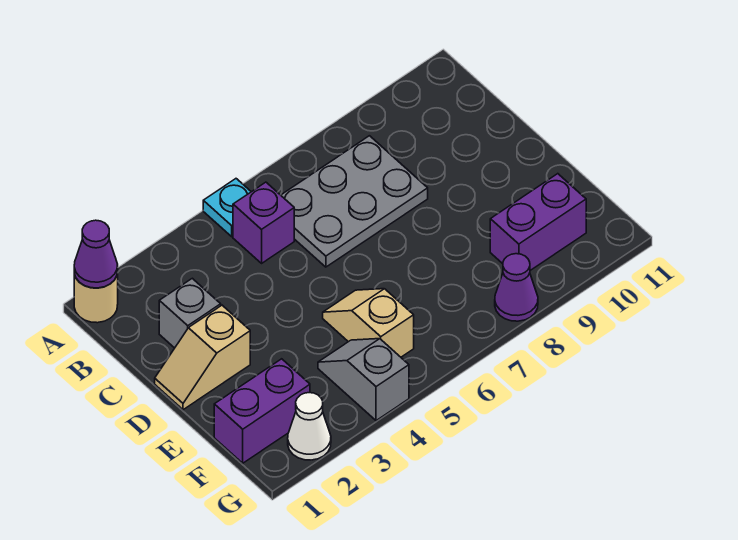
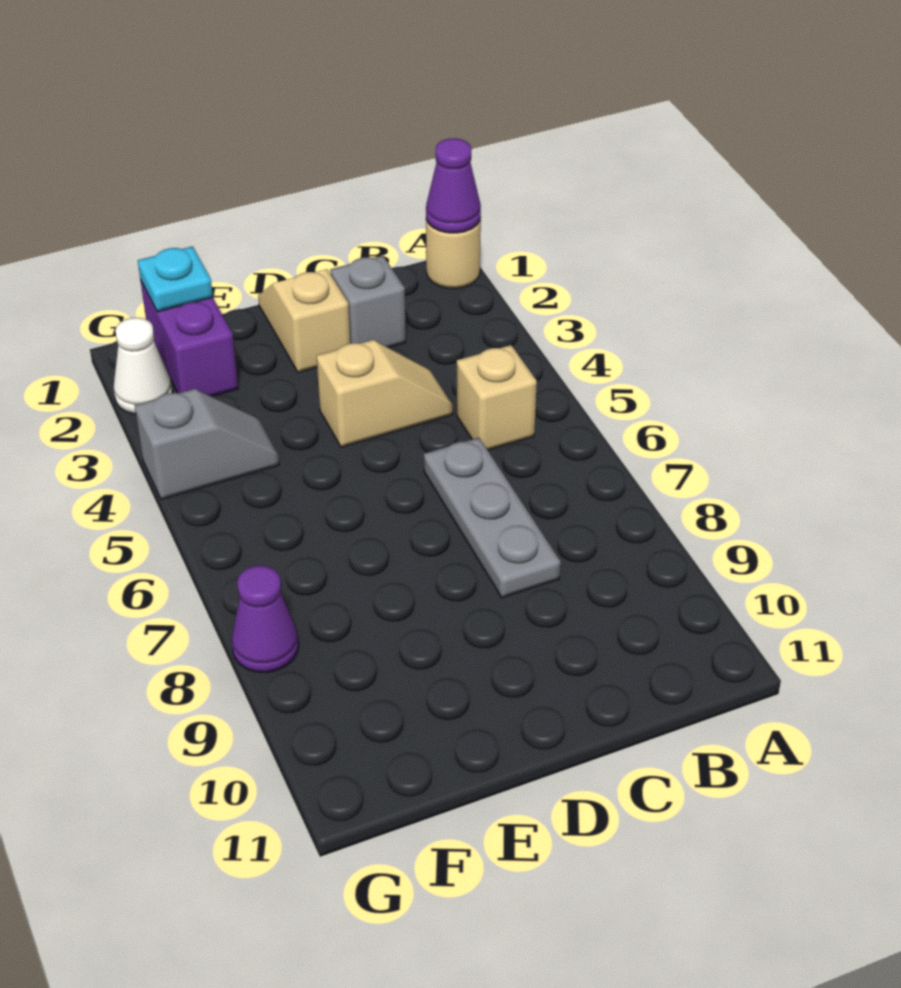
cyan plate A5 level 1 -> cyan plate F1 level 2
purple brick B5 level 1 -> tan brick B5 level 1
grey plate B6:C8 level 1 -> grey plate C6:C8 level 1
tan slope E5:F5 level 1 top F -> tan slope C4:D4 level 1 top D
purple brick F9:F10 level 1 -> none

